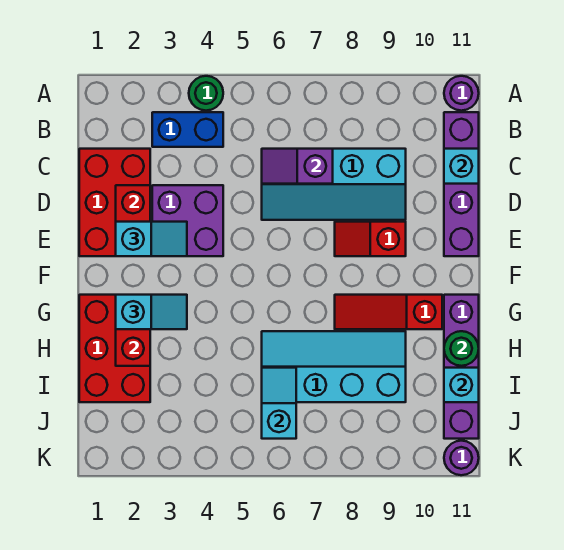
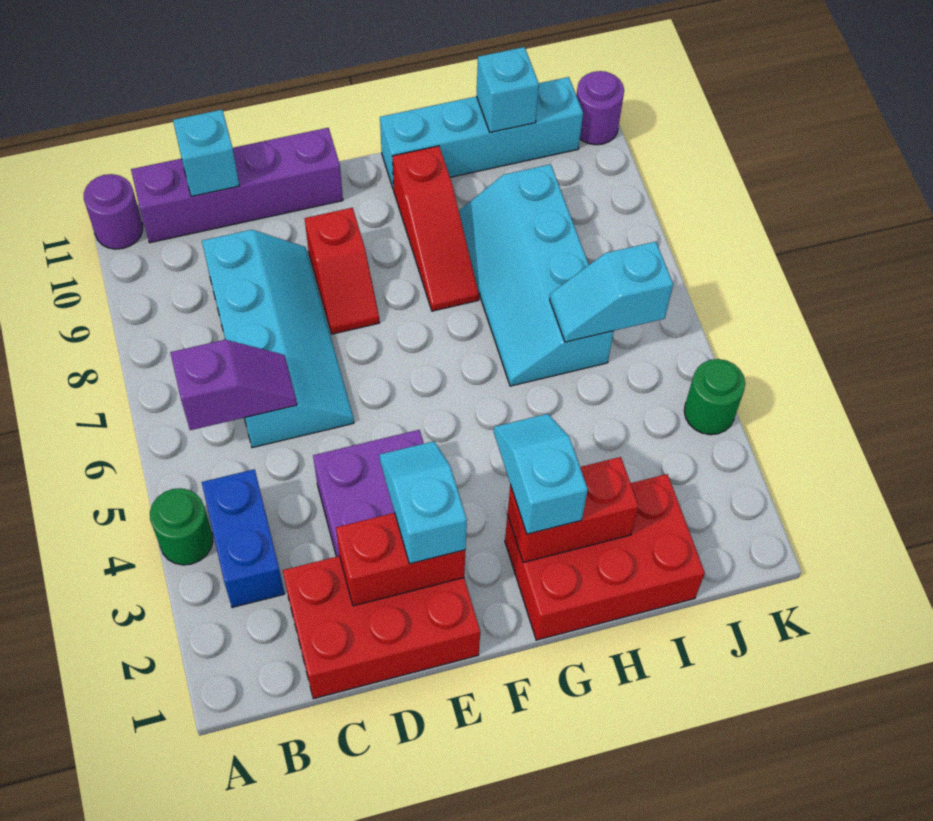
purple slope C6:C7 level 2 top 7 -> purple slope B6:C6 level 2 top B
purple brick G11:J11 level 1 -> cyan brick G11:J11 level 1
green round brick H11 level 2 -> green round brick K4 level 1

